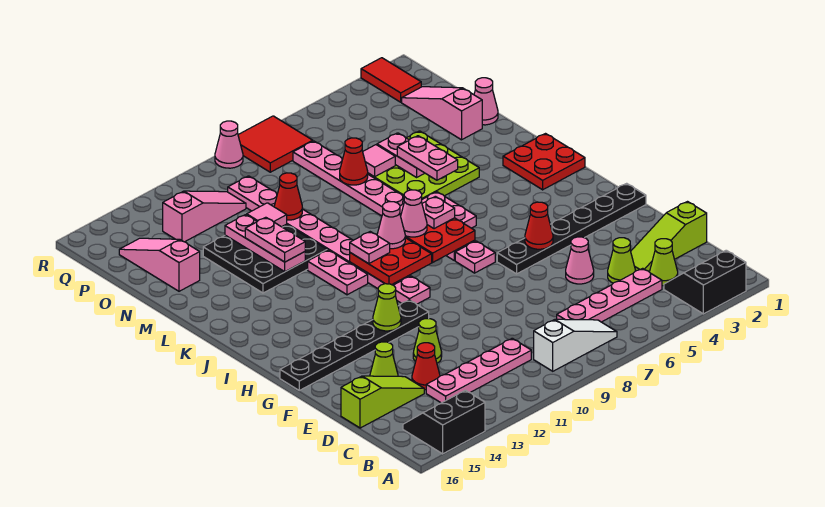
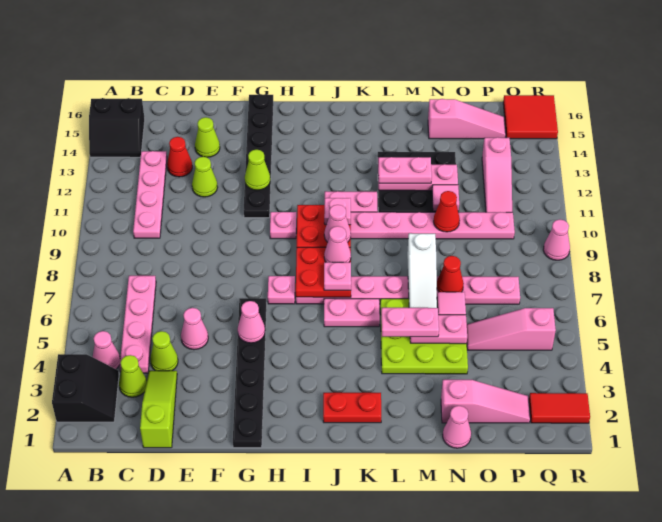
black slope A14:B15 level 1 top A -> black slope A14:B15 level 1 top 15
none -> pink cone B4 level 1
white slope B7:B9 level 1 top 9 -> white slope M6:M8 level 2 top 8
lime slope D14:D16 level 1 top 16 -> none
red cone G5 level 2 -> pink cone G5 level 2
red plate J1:K2 level 1 -> red plate J2:K2 level 1
none -> pink slope O5:Q5 level 1 top Q
red tile Q7:R8 level 1 -> red tile Q15:R16 level 1

